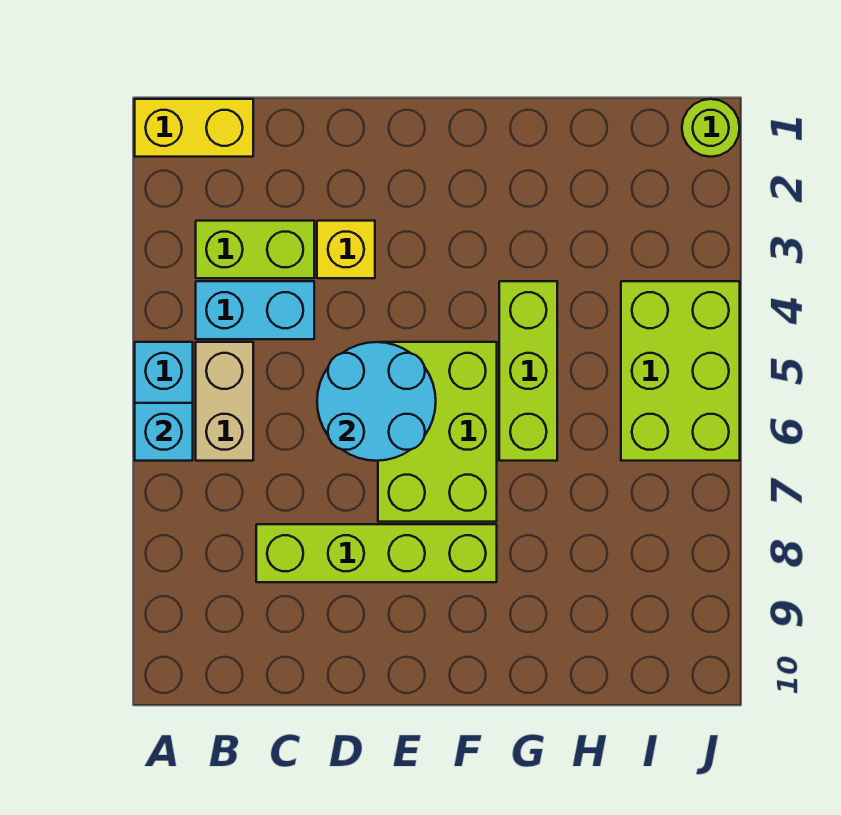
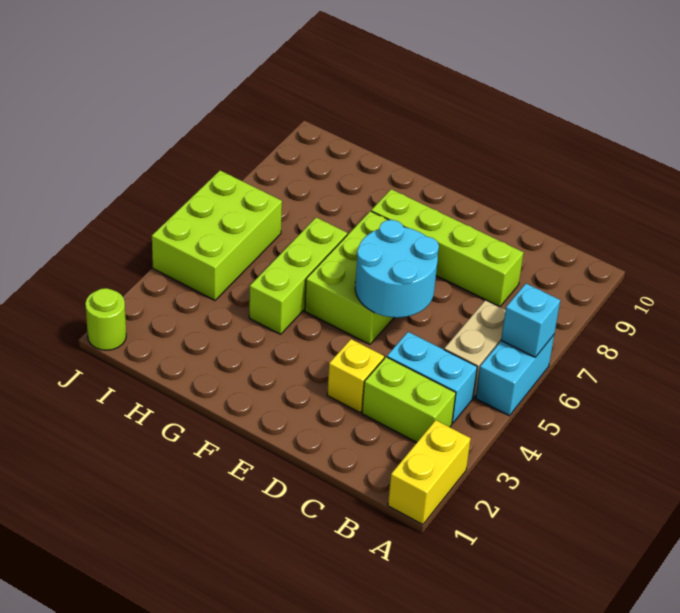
yellow brick A1:B1 level 1 -> yellow brick A1:A2 level 1

